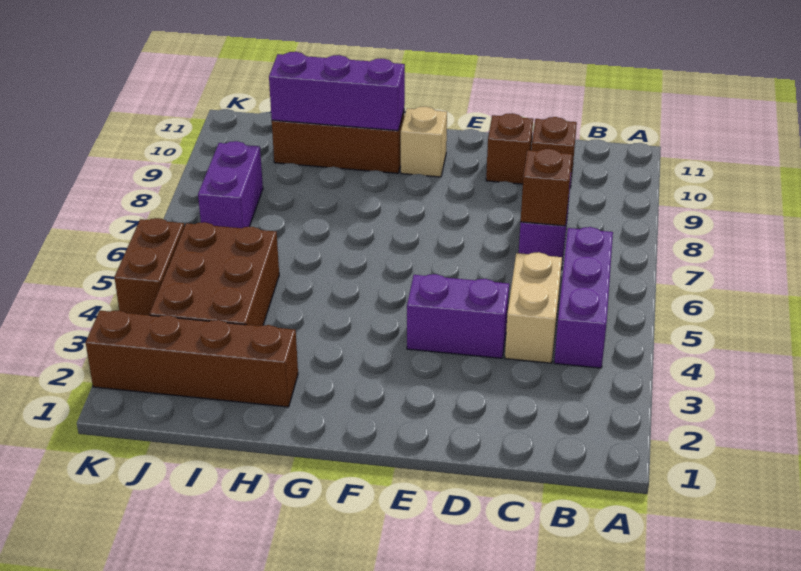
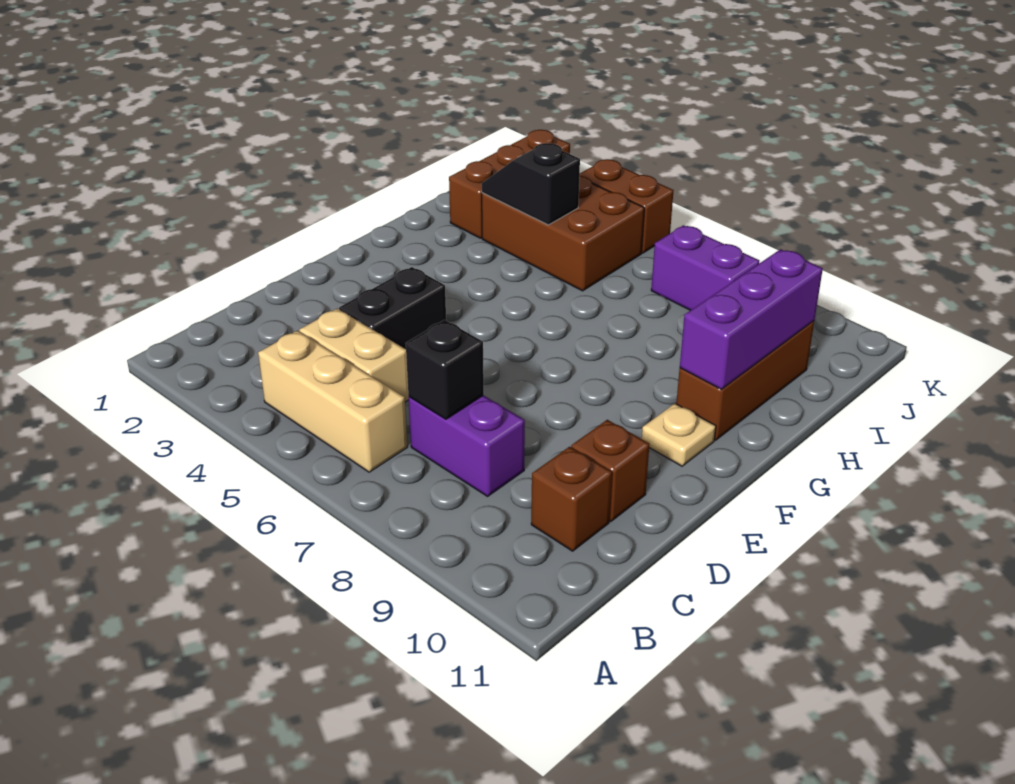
purple brick B4:B6 level 1 -> tan brick B4:B6 level 1
brown brick C7 level 2 -> black brick C7 level 2
purple brick D4:E4 level 1 -> black brick D4:E4 level 1
tan brick F10 level 1 -> tan plate F10 level 1
brown brick H2:K2 level 1 -> brown brick I2:K2 level 1
none -> black slope I3:I4 level 2 top 4

